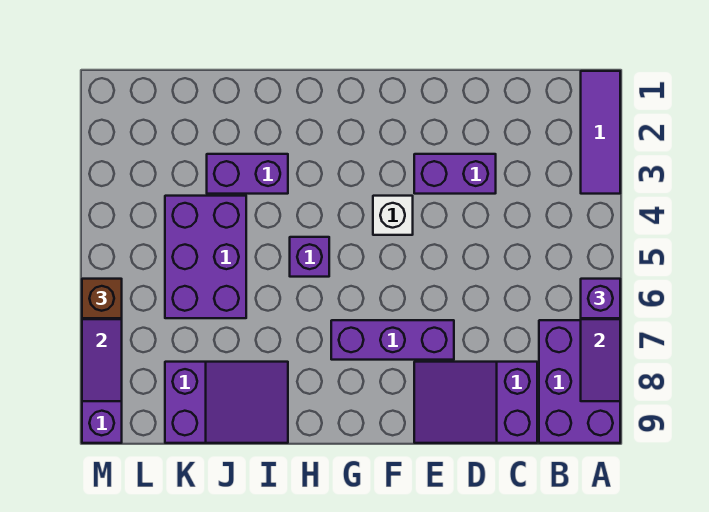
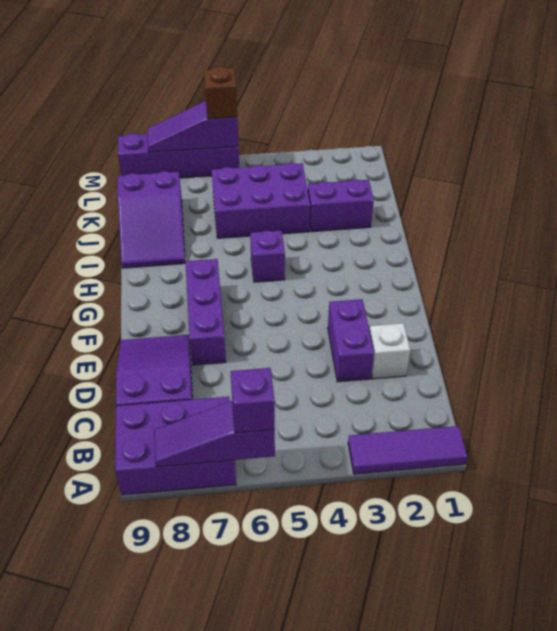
white brick F4 level 1 -> white brick D2 level 1
purple brick I3:J3 level 1 -> purple brick J2:J3 level 1

